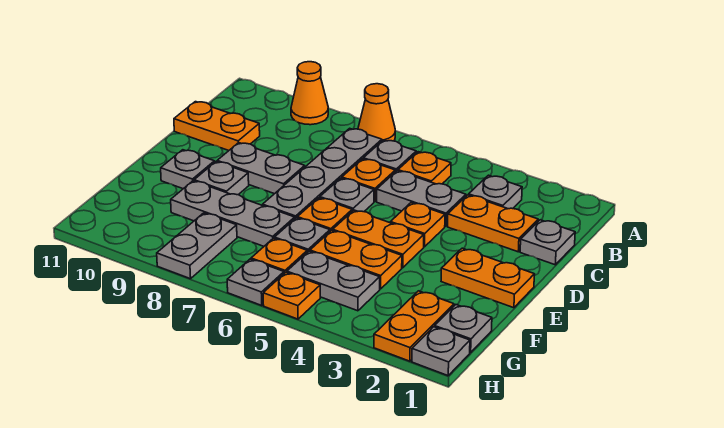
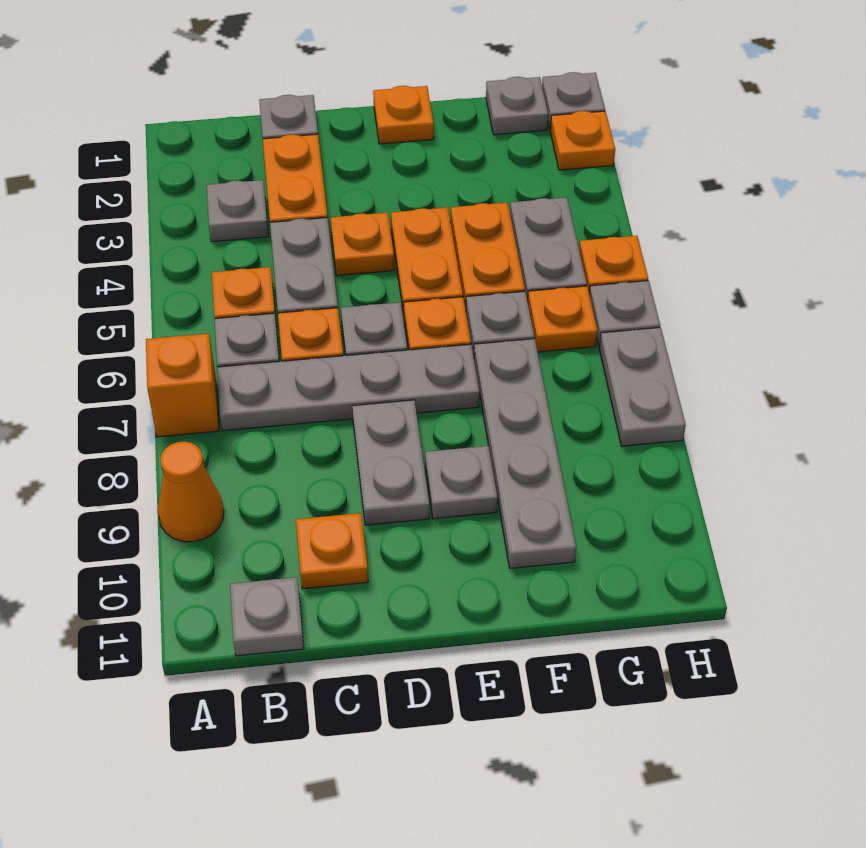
orange cone A7 level 1 -> orange brick A7 level 1
orange plate C10:C11 level 1 -> orange plate C10 level 1
orange plate E1:E2 level 1 -> orange plate E1 level 1
grey plate E10 level 1 -> grey plate B11 level 1
grey plate F7:F9 level 1 -> grey plate F7:F10 level 1
orange plate G2:H2 level 1 -> orange plate H2 level 1
grey plate G8:H8 level 1 -> grey plate H7:H8 level 1

